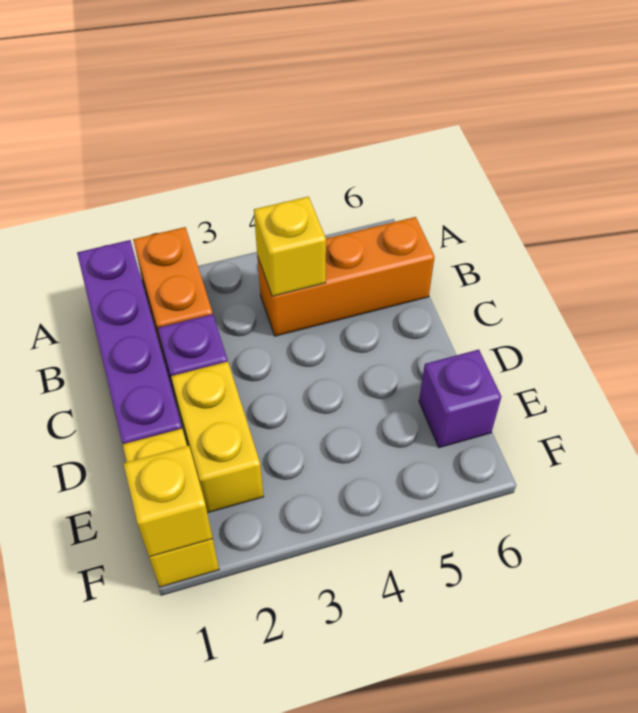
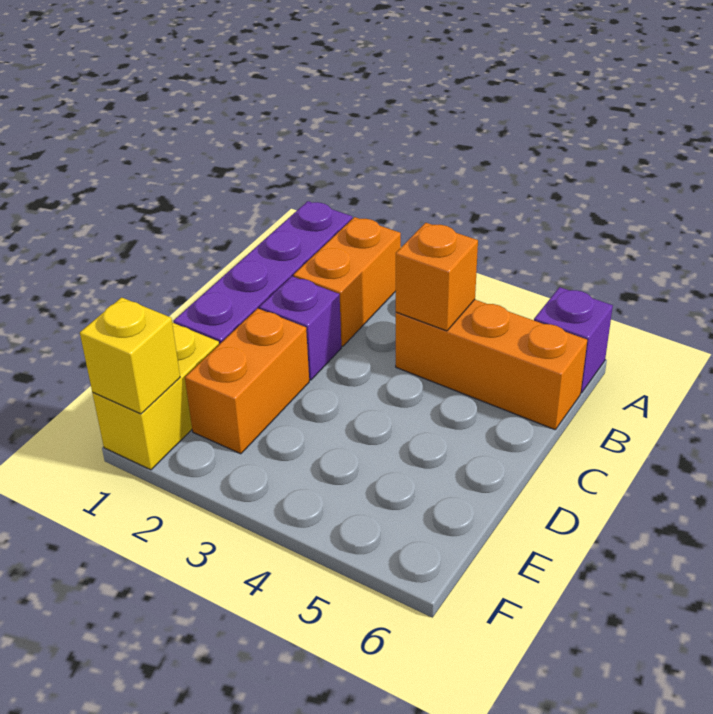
yellow brick B4 level 2 -> orange brick B4 level 2
yellow brick D2:E2 level 1 -> orange brick D2:E2 level 1
purple brick E6 level 1 -> purple brick A6 level 1

